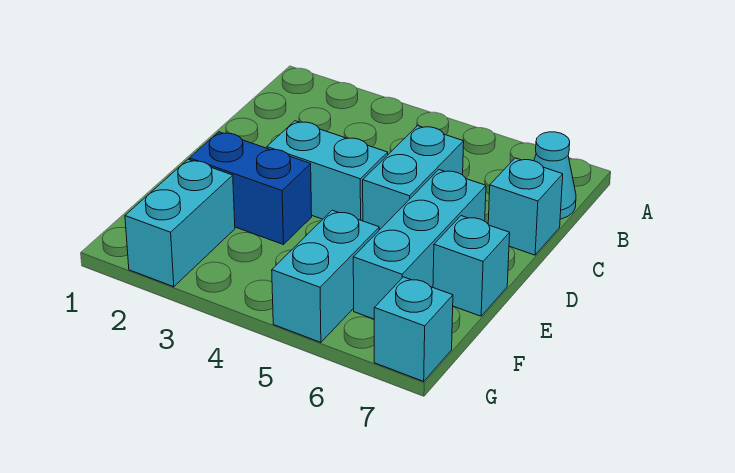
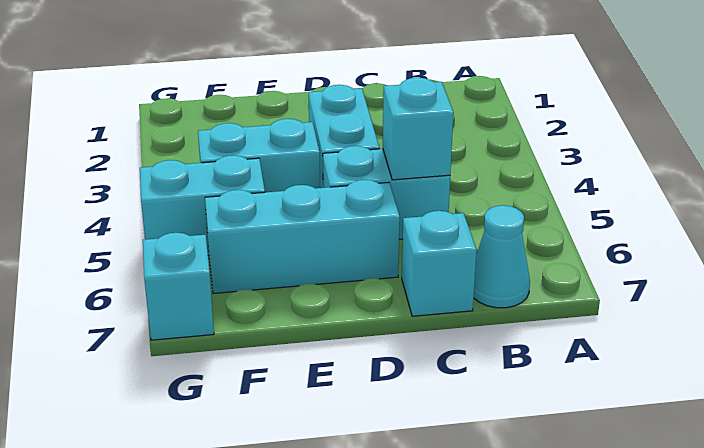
blue brick E2:E3 level 1 -> none
cyan brick E7 level 1 -> cyan brick C5 level 2
cyan brick F2:G2 level 1 -> cyan brick E4:F4 level 1

